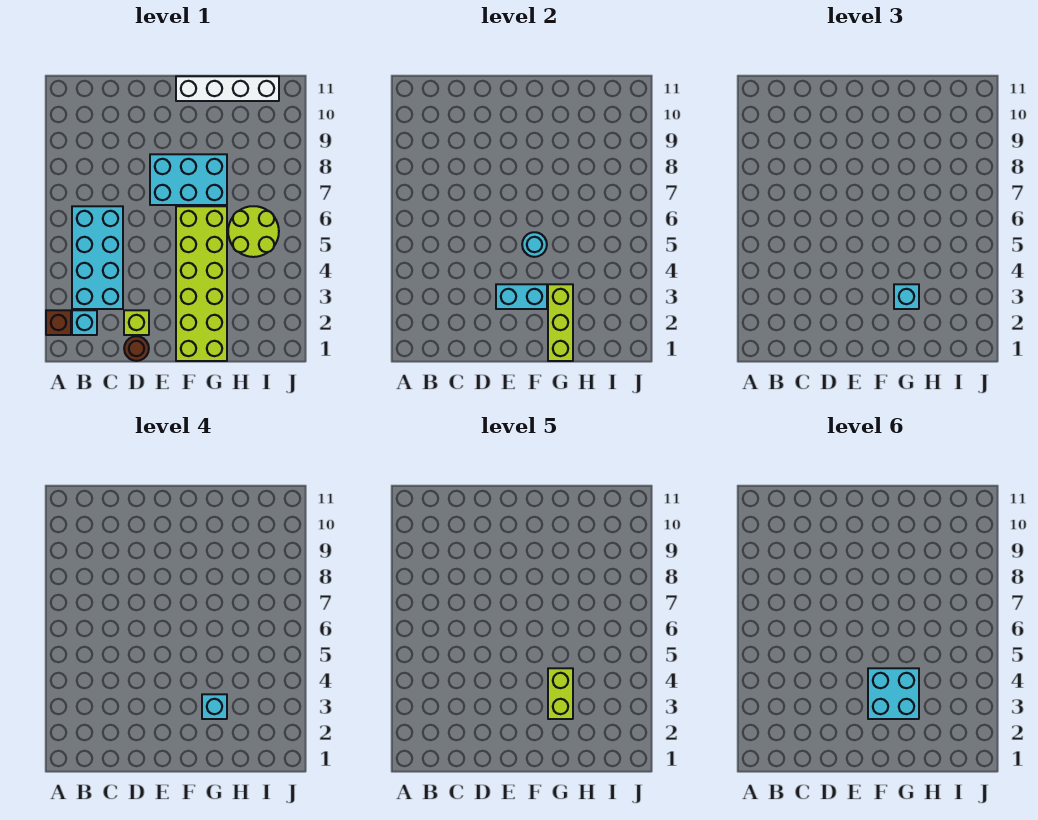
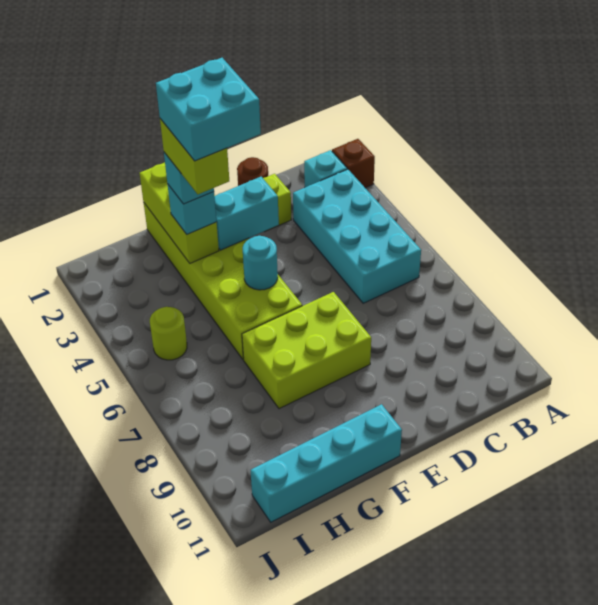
cyan brick E7:G8 level 1 -> lime brick E7:G8 level 1
white brick F11:I11 level 1 -> cyan brick F11:I11 level 1
lime round brick H5:I6 level 1 -> lime round brick I5 level 1

